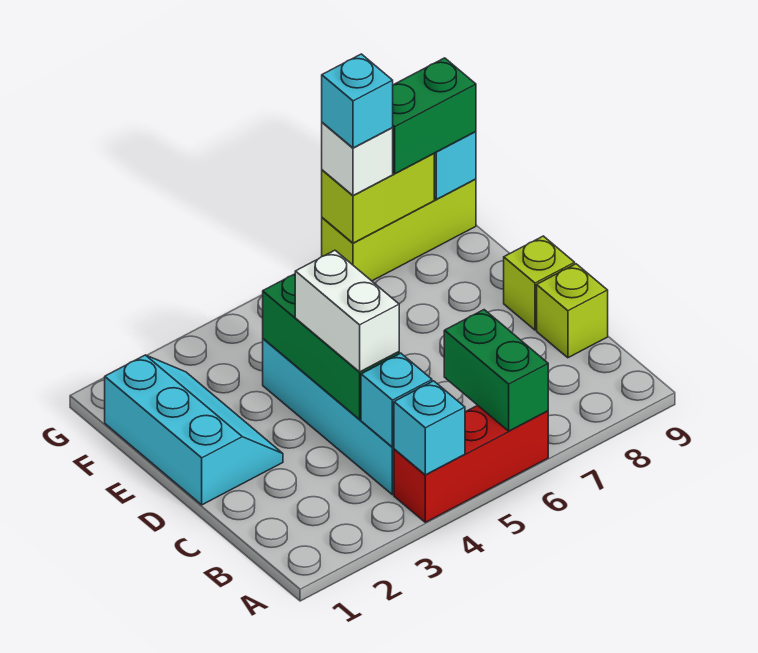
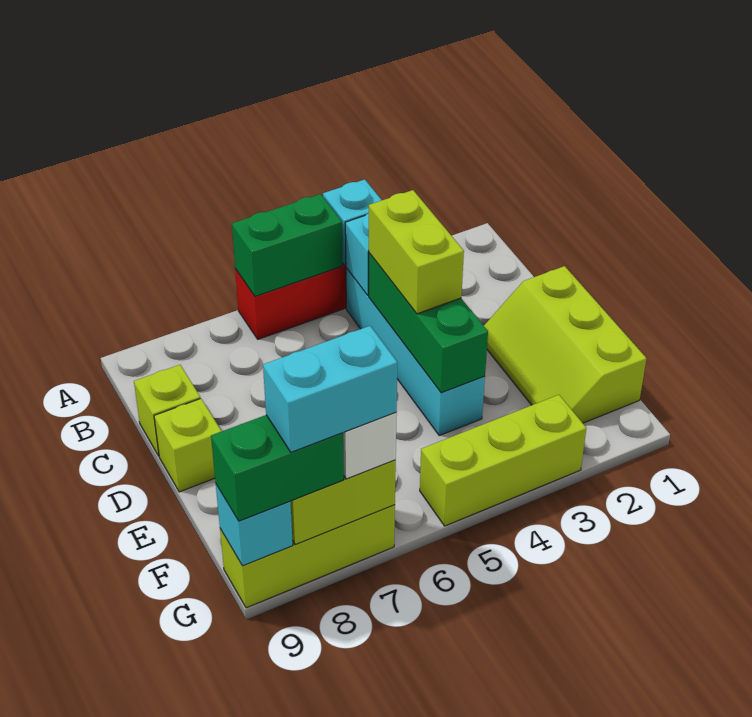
green brick A6:B6 level 2 -> green brick A5:A6 level 2
white brick C4:D4 level 3 -> lime brick C4:D4 level 3
cyan slope D1:F2 level 1 top 1 -> lime slope D1:F2 level 1 top 1
none -> lime brick G3:G5 level 1
cyan brick G7 level 4 -> cyan brick G7:G8 level 4

